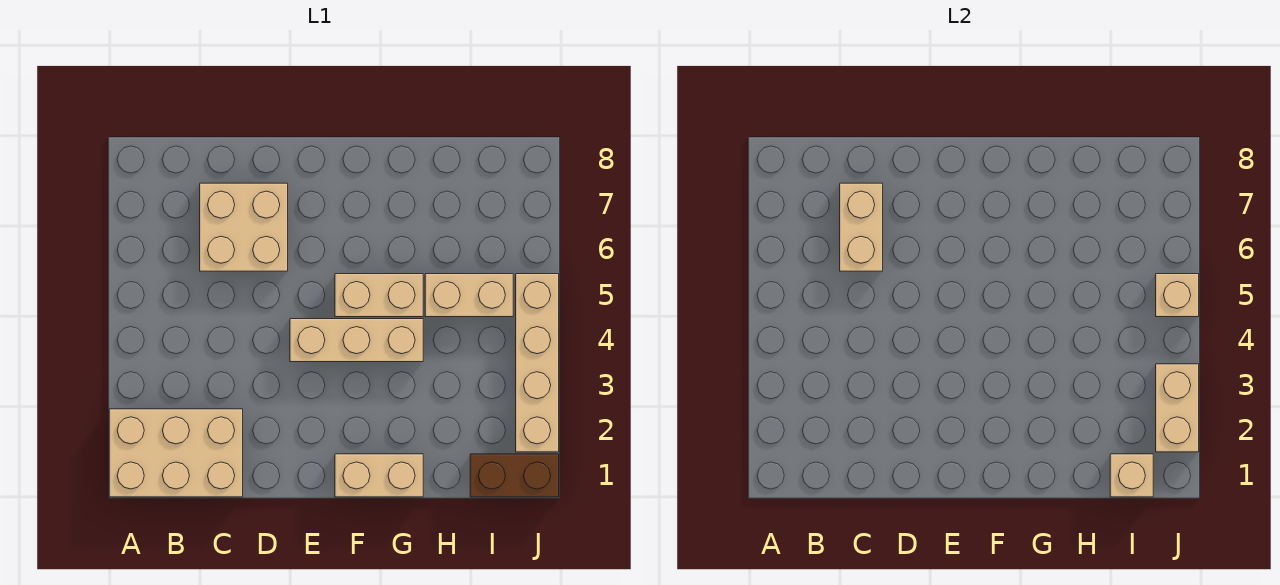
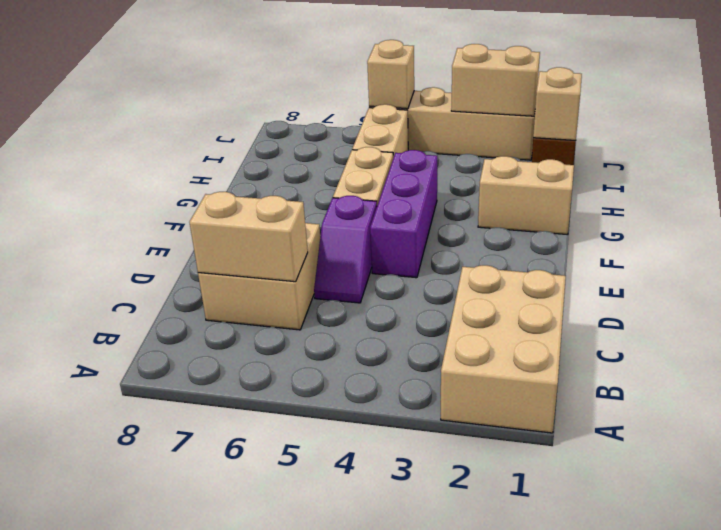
none -> purple slope D5:E5 level 1 top E
tan brick E4:G4 level 1 -> purple brick E4:G4 level 1
tan brick F1:G1 level 1 -> tan brick G1:G2 level 1

